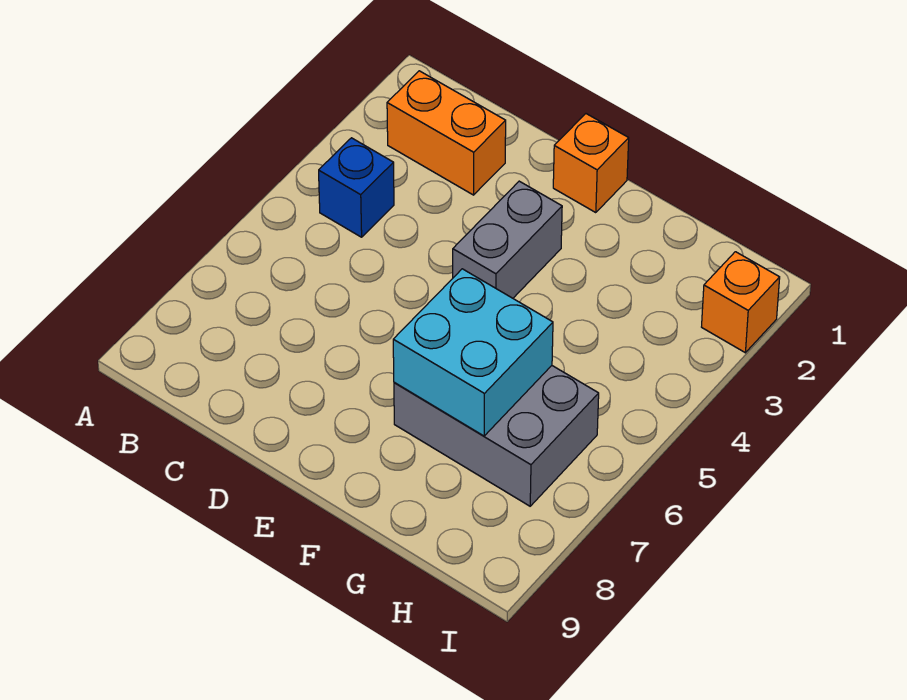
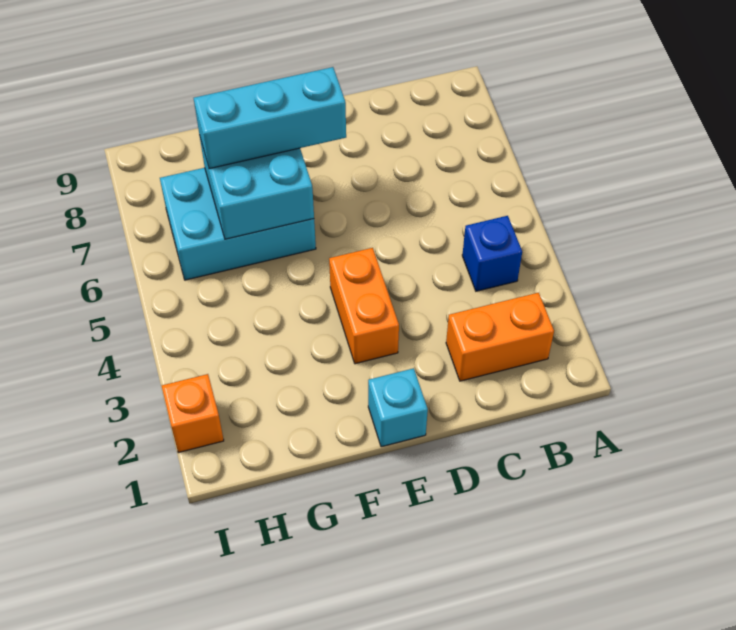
orange brick E1 level 1 -> cyan brick E1 level 1
grey brick E3:E4 level 1 -> orange brick E3:E4 level 1
none -> cyan brick E7:G7 level 3
grey brick F6:H7 level 1 -> cyan brick F6:H7 level 1

